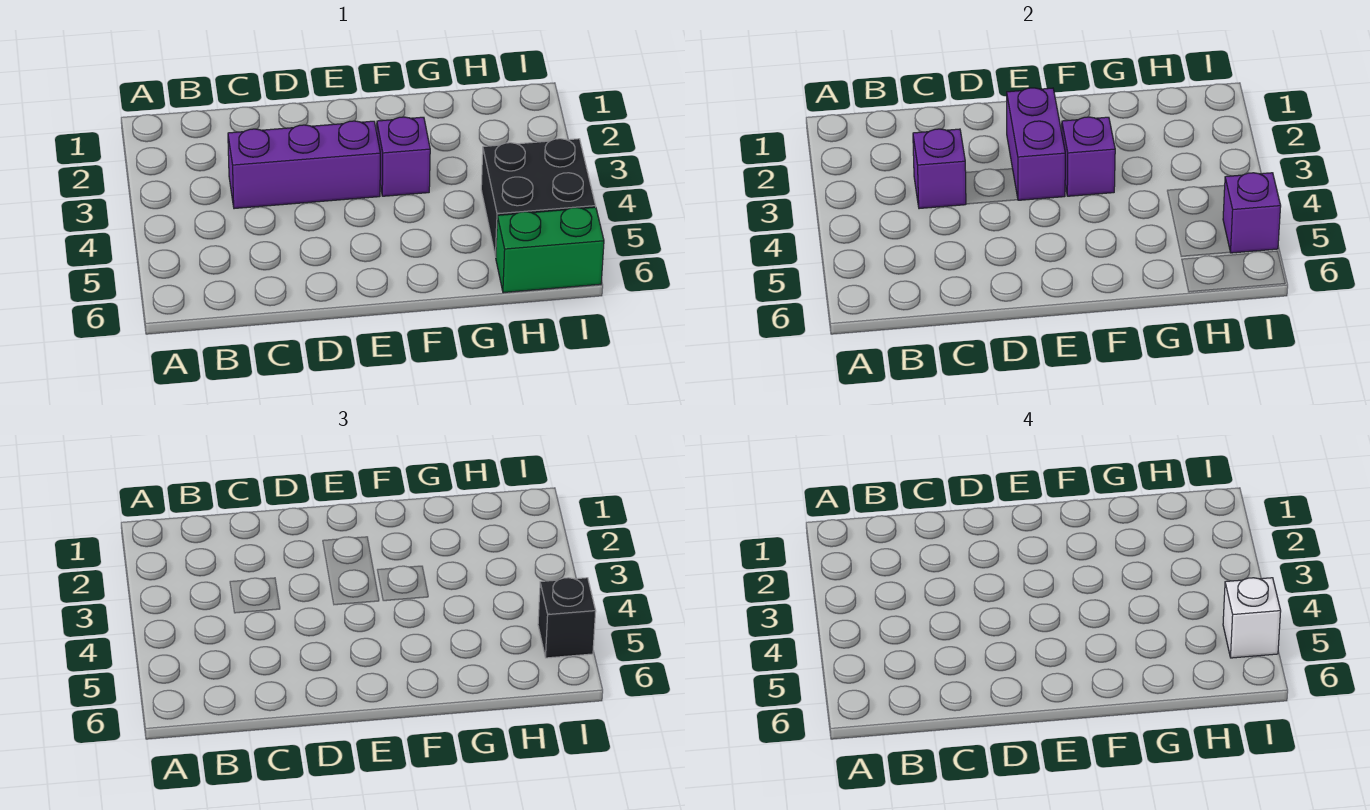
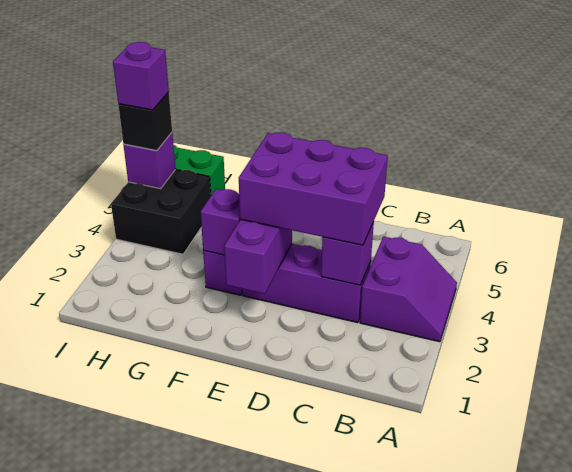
none -> purple slope A3:B4 level 1 top B
none -> purple brick C3:E4 level 3
white brick I5 level 4 -> purple brick I5 level 4

